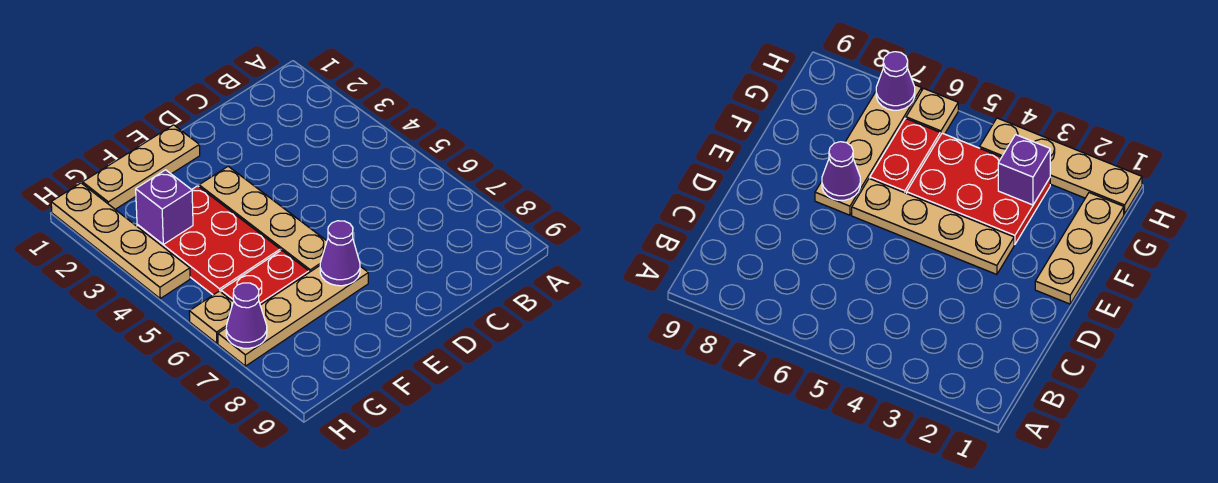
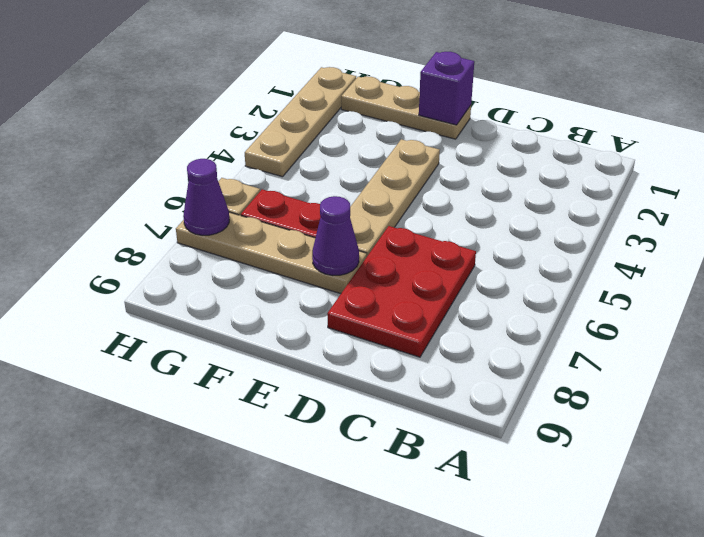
red plate F3:G5 level 1 -> red plate C6:D8 level 1
purple brick G3 level 2 -> purple brick E1 level 2

